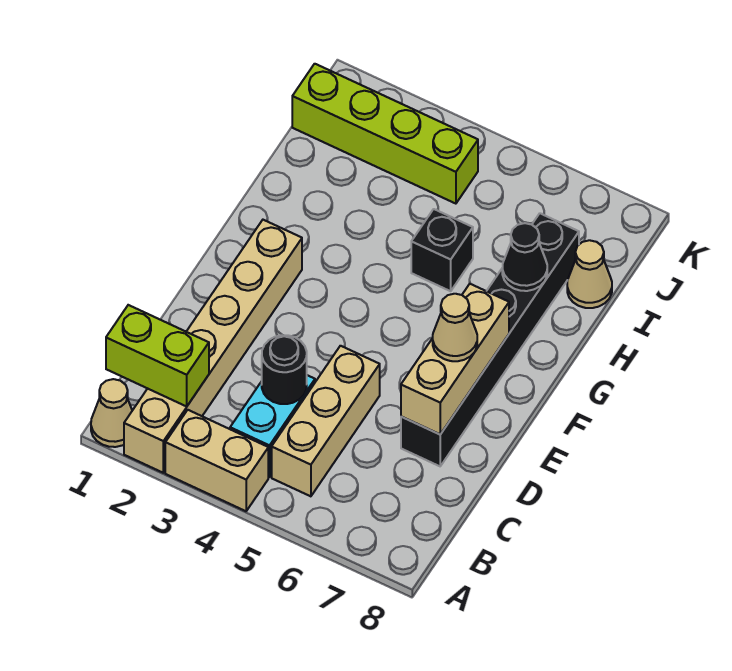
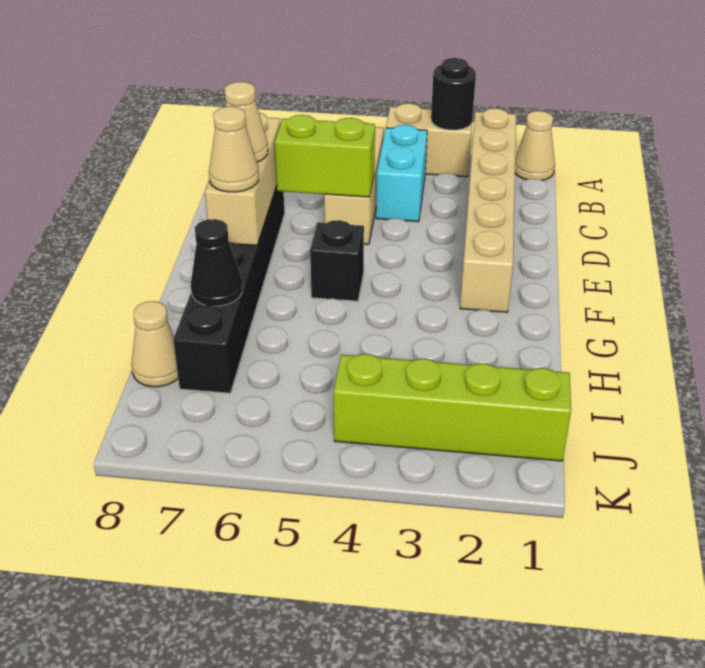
lime brick B1:B2 level 2 -> lime brick D5:D6 level 2
black round brick C4 level 2 -> black round brick A3 level 2
none -> tan cone F7 level 3
black brick H5 level 1 -> black brick F5 level 1

